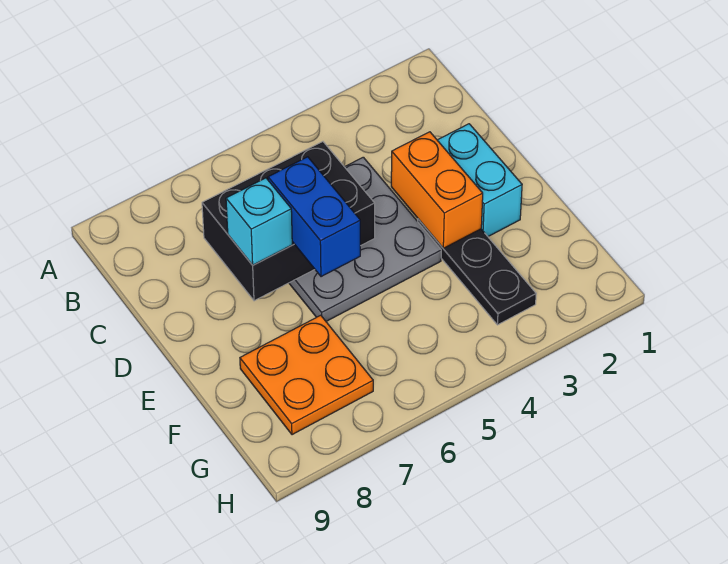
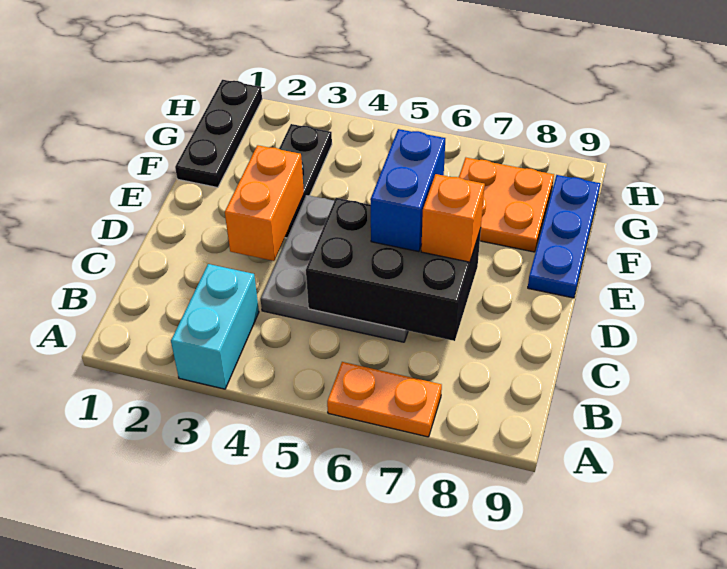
none -> orange plate A6:A7 level 1
cyan brick D2:E2 level 1 -> cyan brick A3:B3 level 1
cyan brick D7 level 3 -> orange brick D7 level 3
none -> blue plate E9:G9 level 1
none -> black plate F1:H1 level 1

